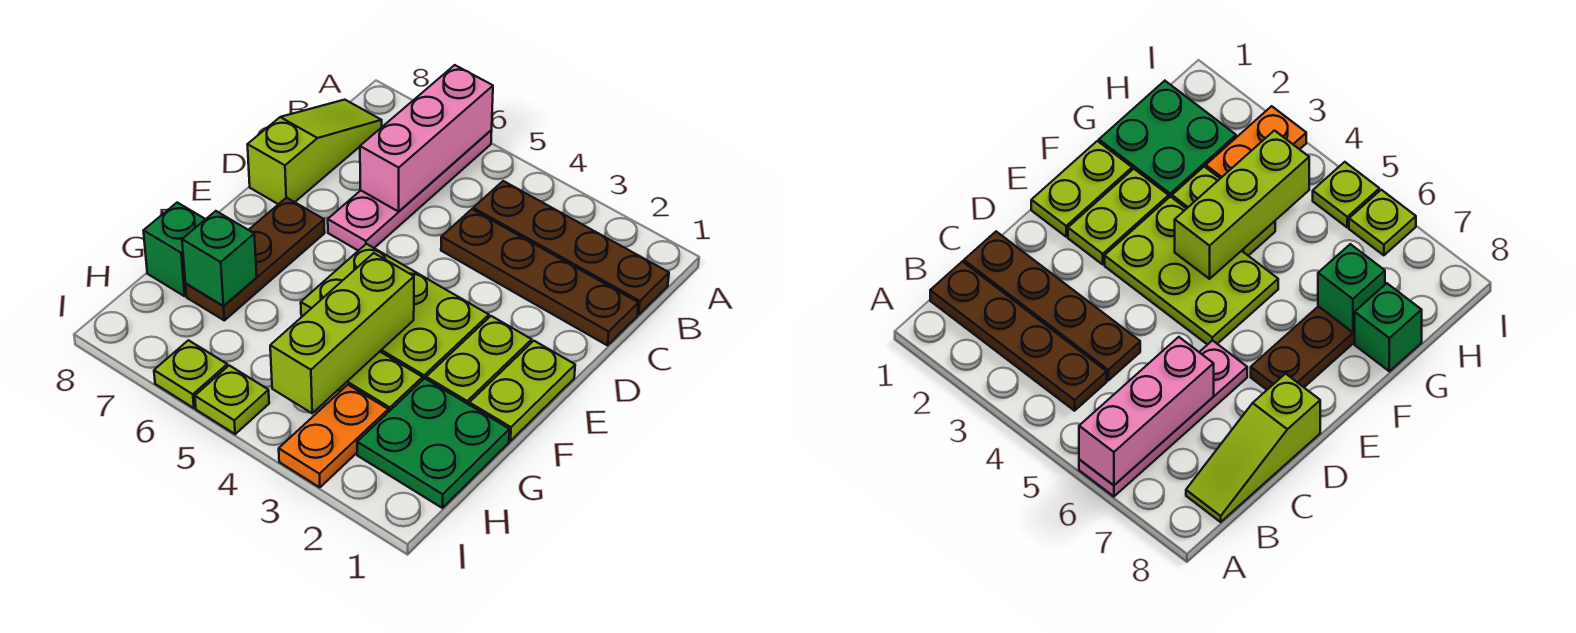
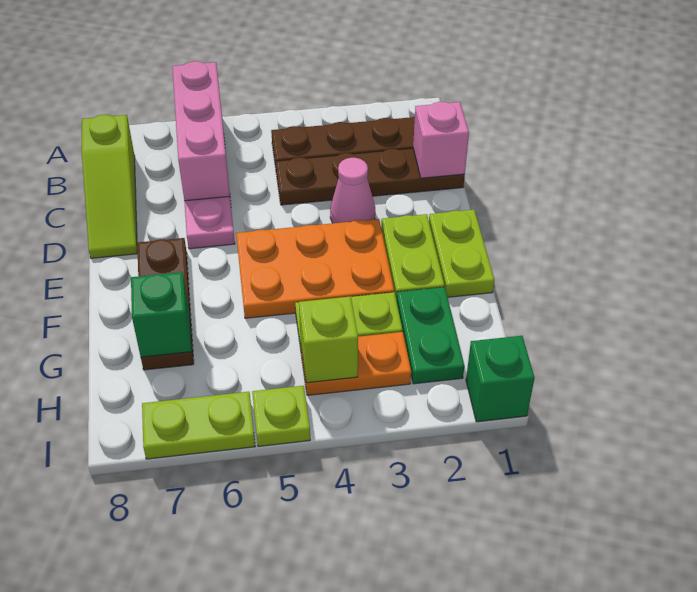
lime slope B8:D8 level 1 top D -> lime slope B8:D8 level 1 top B
none -> pink brick C1 level 2
none -> pink cone D3 level 1
lime plate E3:F5 level 1 -> orange plate E3:F5 level 1
lime brick F4:H4 level 2 -> lime brick H4 level 2
green plate G1:H2 level 1 -> green plate G2:H2 level 1
green brick G8 level 1 -> green brick I1 level 1
orange plate H3:I3 level 1 -> orange plate H3:H4 level 1
lime plate I6 level 1 -> lime plate I6:I7 level 1

